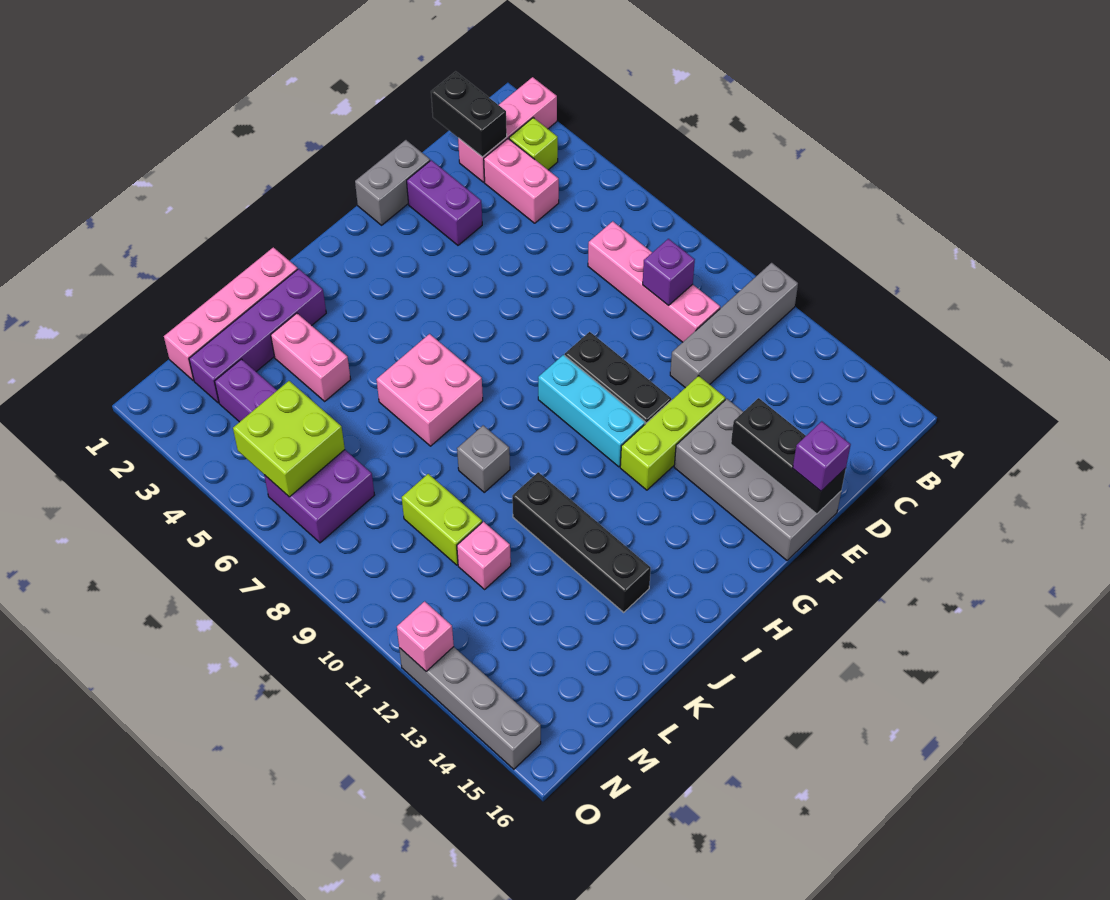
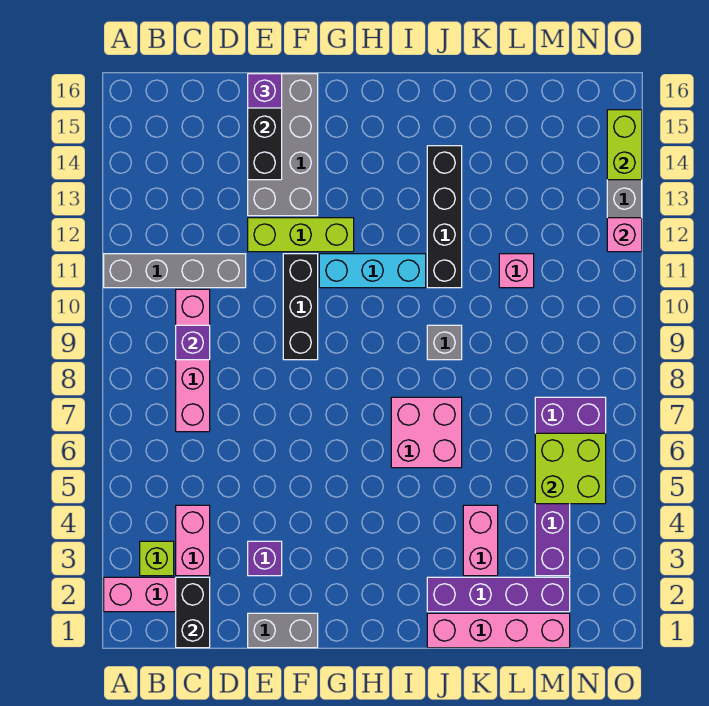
purple brick E2:E3 level 1 -> purple brick E3 level 1
cyan brick G9:G11 level 1 -> cyan brick G11:I11 level 1
lime brick L9:L10 level 1 -> lime brick O14:O15 level 2

